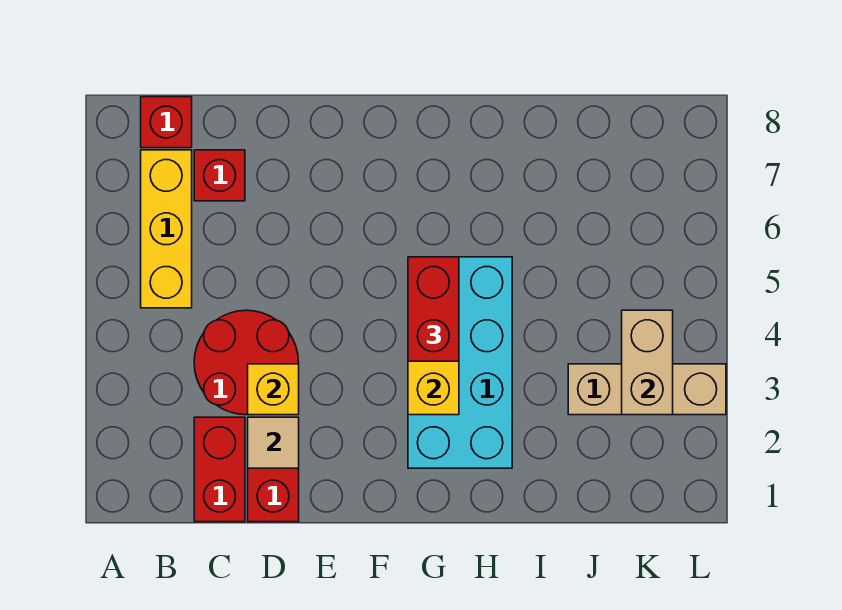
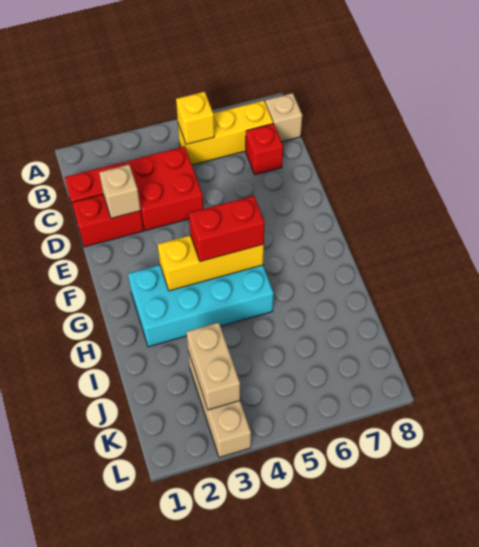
red brick B8 level 1 -> tan brick B8 level 1
red round brick C3:D4 level 1 -> red brick C3:D4 level 1
tan tile D2 level 2 -> tan brick D2 level 2
yellow brick D3 level 2 -> yellow brick B5 level 2
tan brick K3:K4 level 2 -> tan brick J3:K3 level 2

